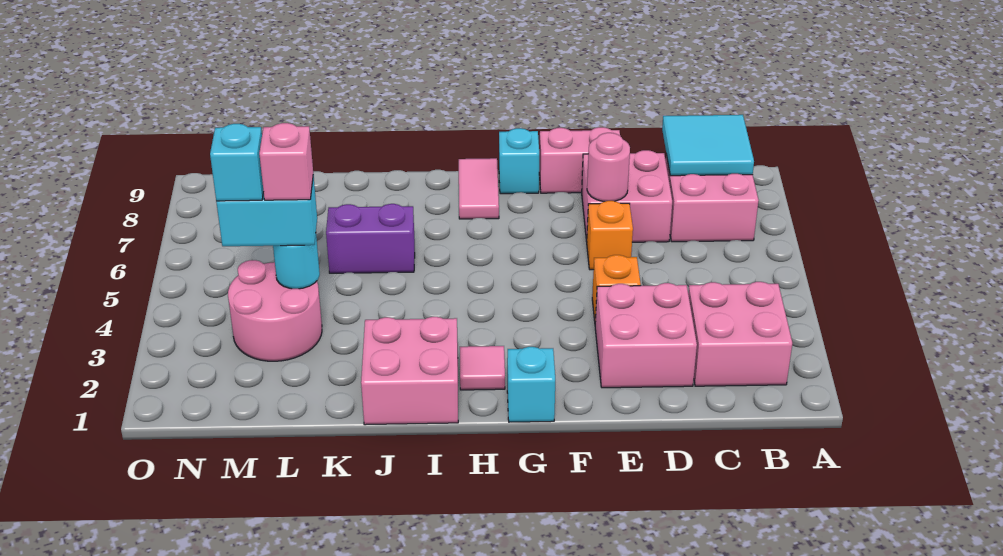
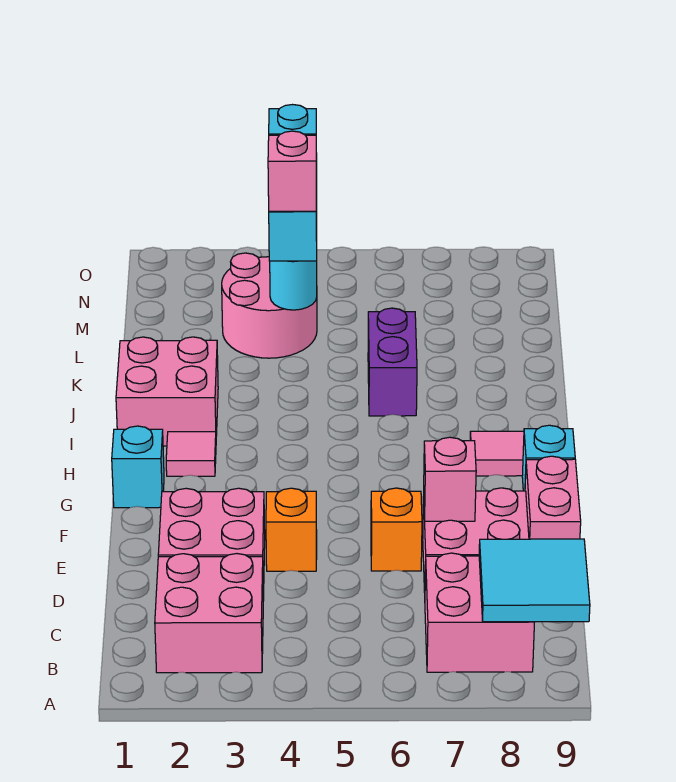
pink round brick E7 level 2 -> pink brick E7 level 2

